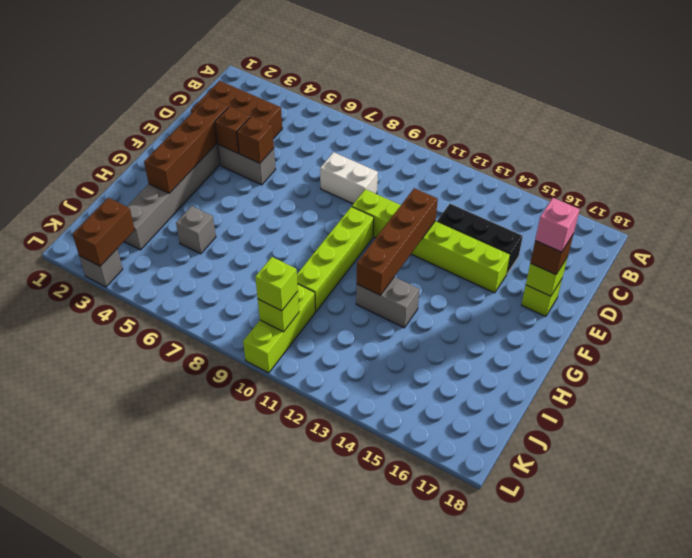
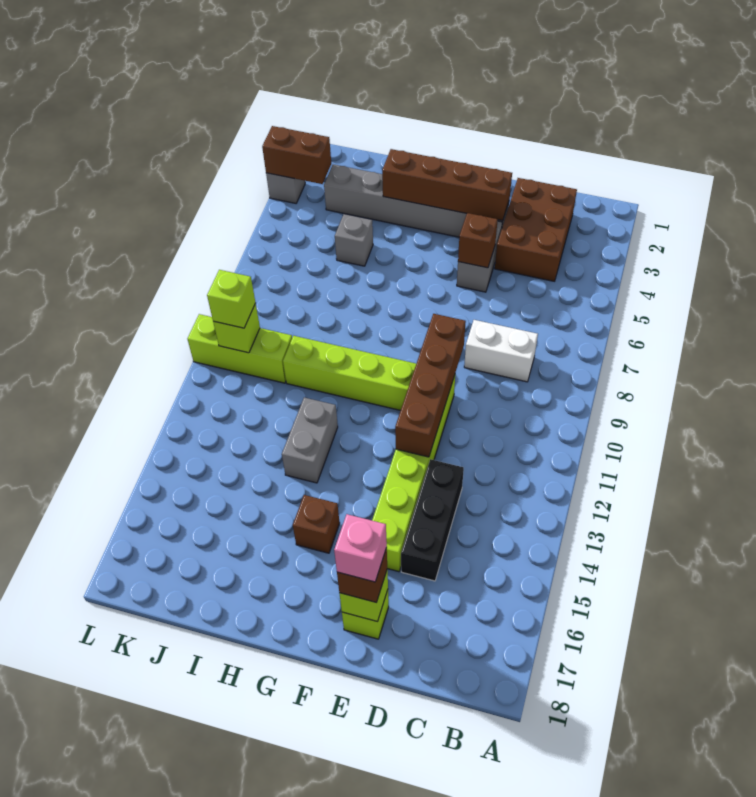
white brick D8:D9 level 1 -> white brick C8:D8 level 1
brown brick E4 level 2 -> brown brick G15 level 1
brown brick E12:H12 level 2 -> brown brick E9:E12 level 2

